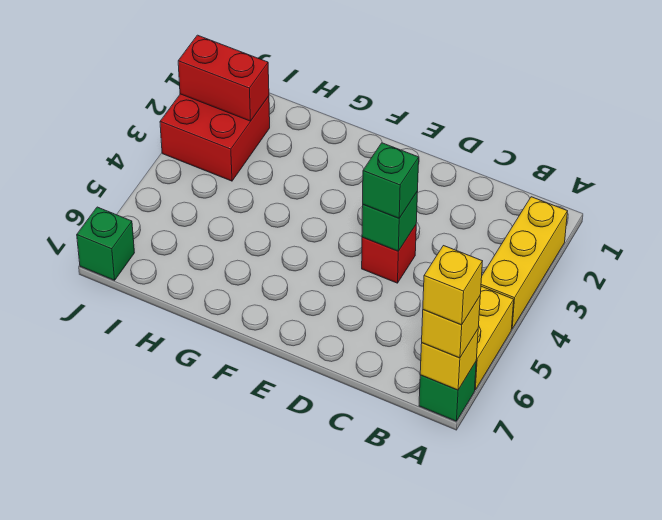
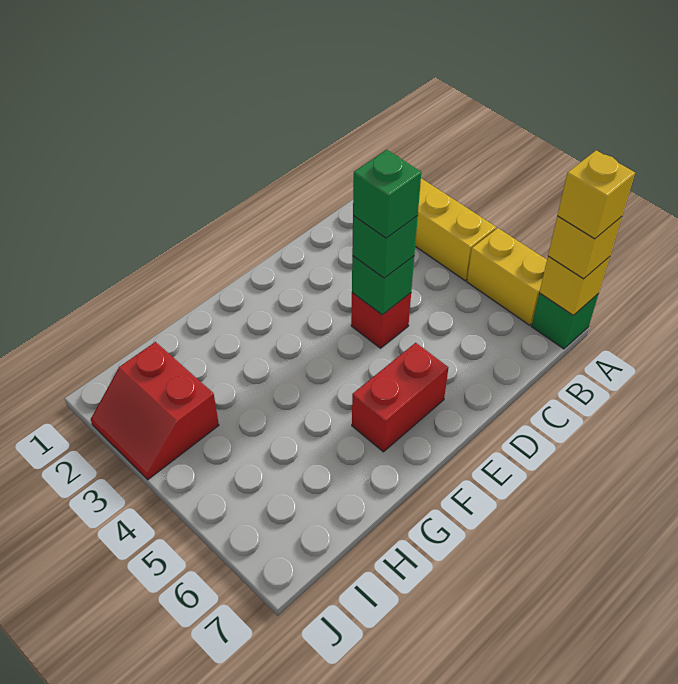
red brick I2:J3 level 1 -> red slope I2:J3 level 1 top I
red brick I2:J2 level 2 -> red brick E6:F6 level 1
green brick J7 level 1 -> green brick D4 level 4

